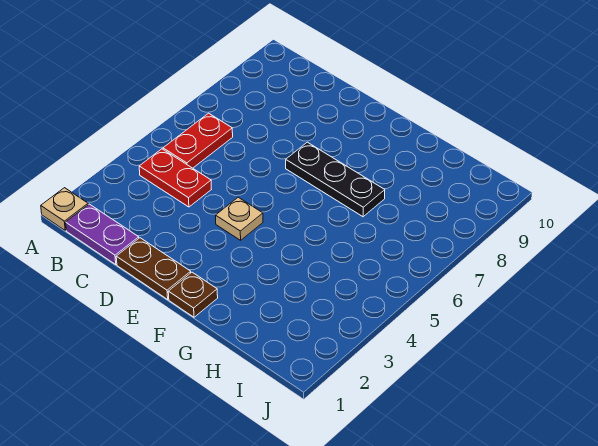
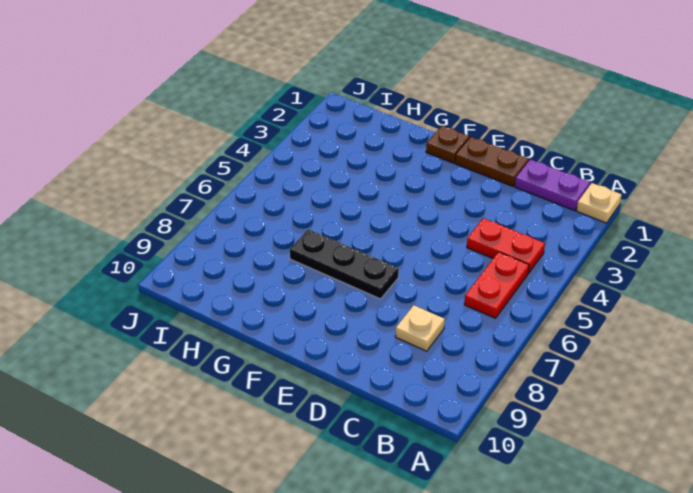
tan plate E4 level 1 -> tan plate C8 level 1

